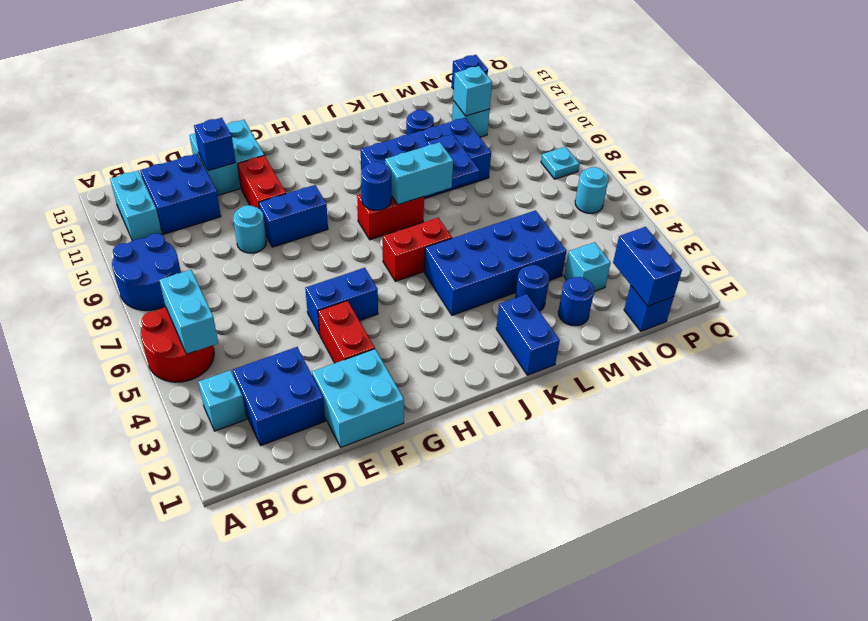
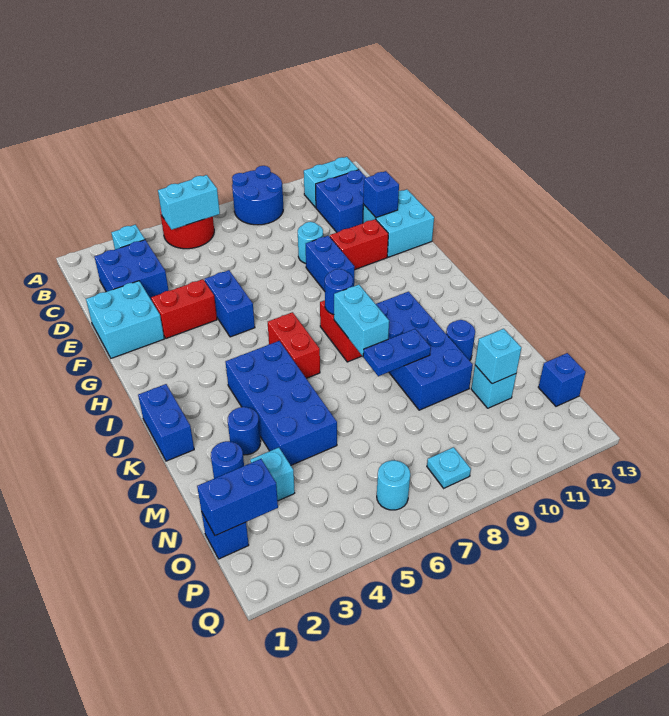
blue brick K1:K2 level 1 -> blue brick J1:K1 level 1

